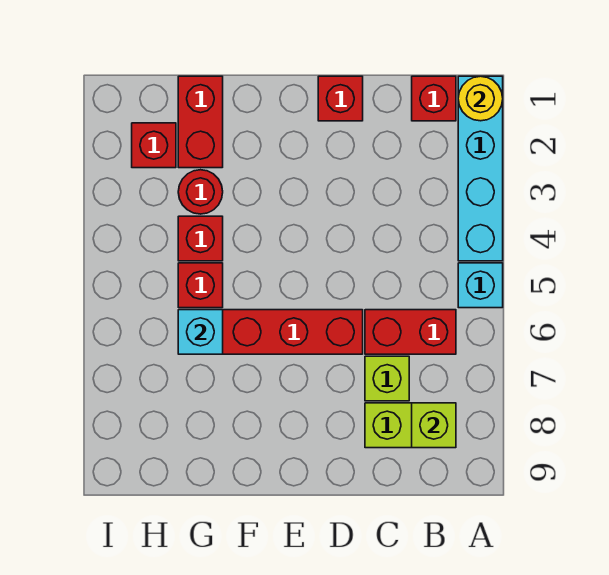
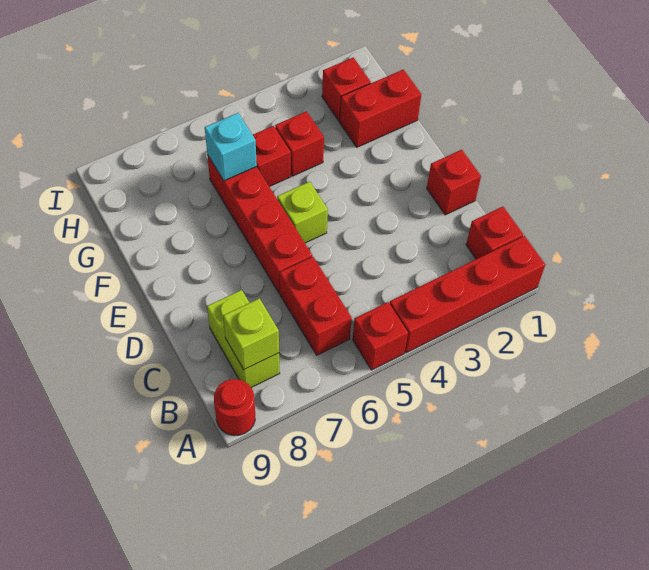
cyan brick A1:A4 level 1 -> red brick A1:A4 level 1
yellow round brick A1 level 2 -> none
cyan brick A5 level 1 -> red brick A5 level 1
lime brick C7 level 1 -> lime brick E5 level 1
red round brick G3 level 1 -> red round brick A9 level 1

